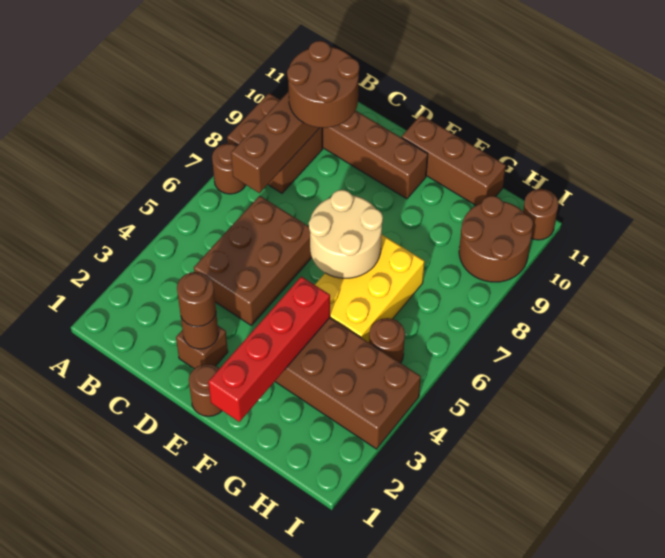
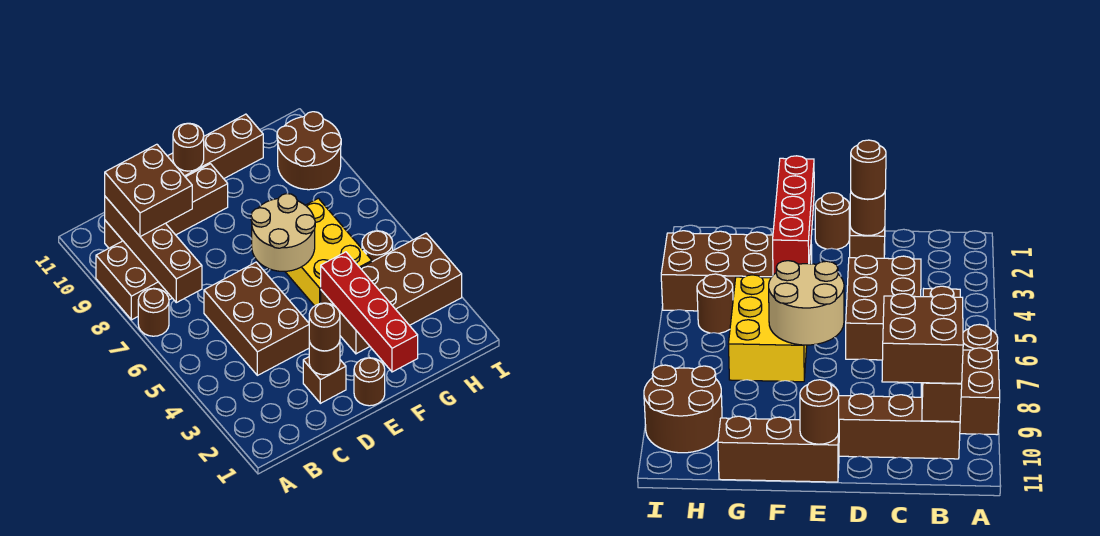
brown round brick B9:C10 level 3 -> brown brick B9:C10 level 3
brown round brick I11 level 1 -> brown round brick E11 level 2

